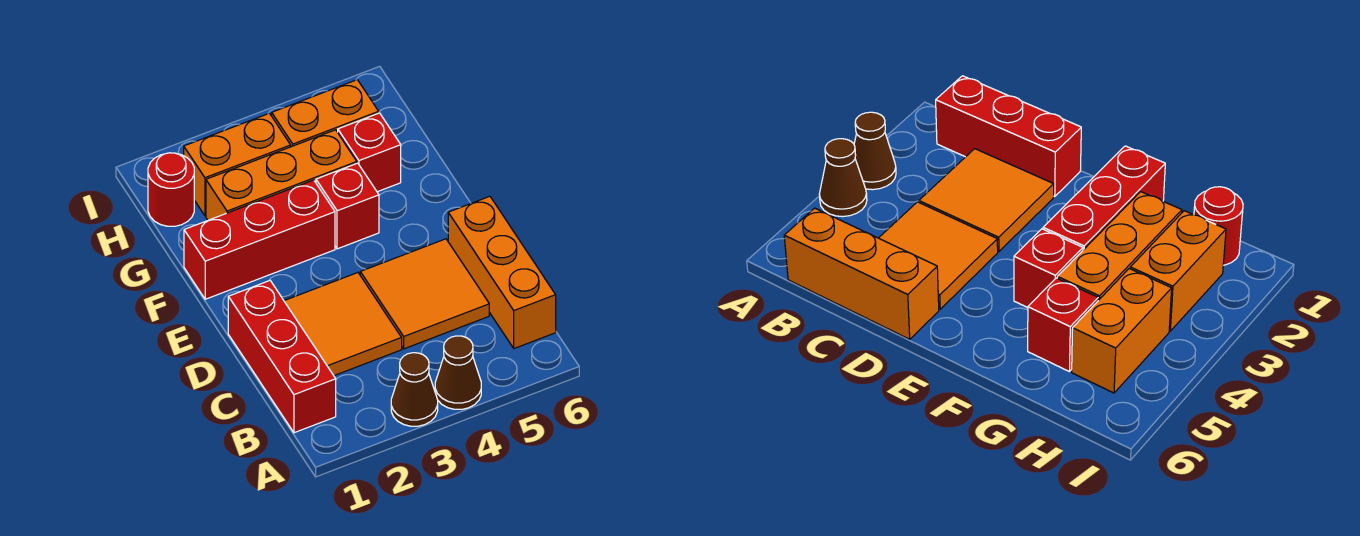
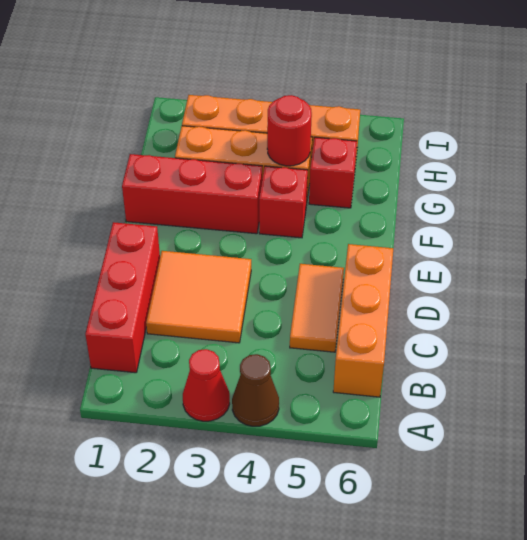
brown cone A3 level 1 -> red cone A3 level 1
orange tile C4:D5 level 1 -> orange tile C5:D5 level 1
red round brick H1 level 1 -> red round brick G4 level 2

